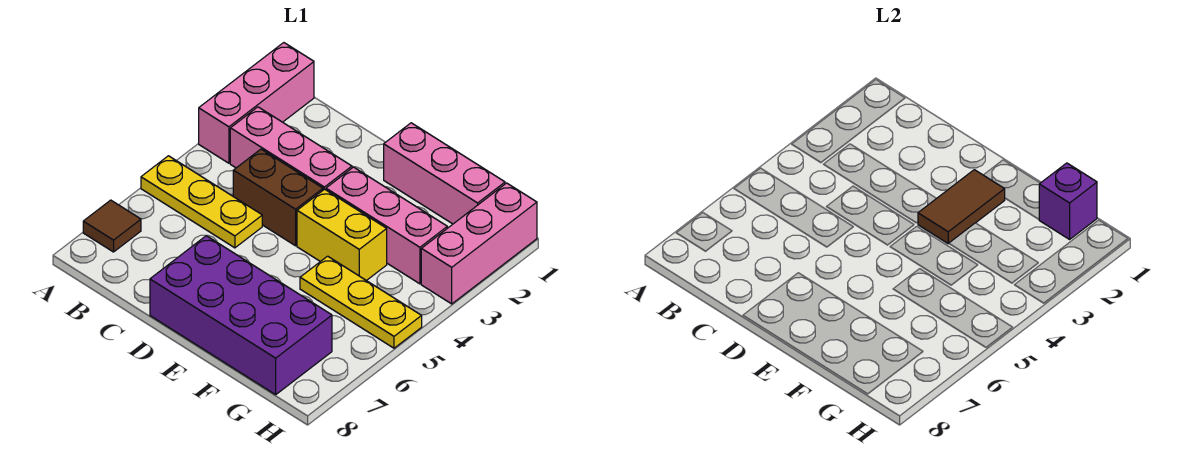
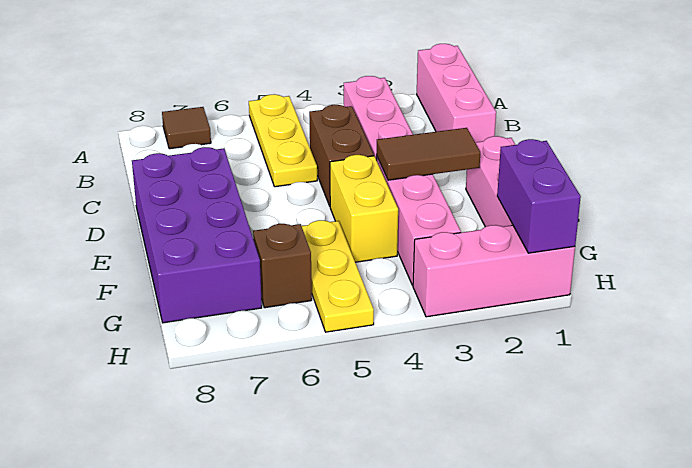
pink brick A1:A3 level 1 -> pink brick A1:C1 level 1
purple brick G1 level 2 -> purple brick G1:H1 level 2
none -> brown brick G6 level 1

